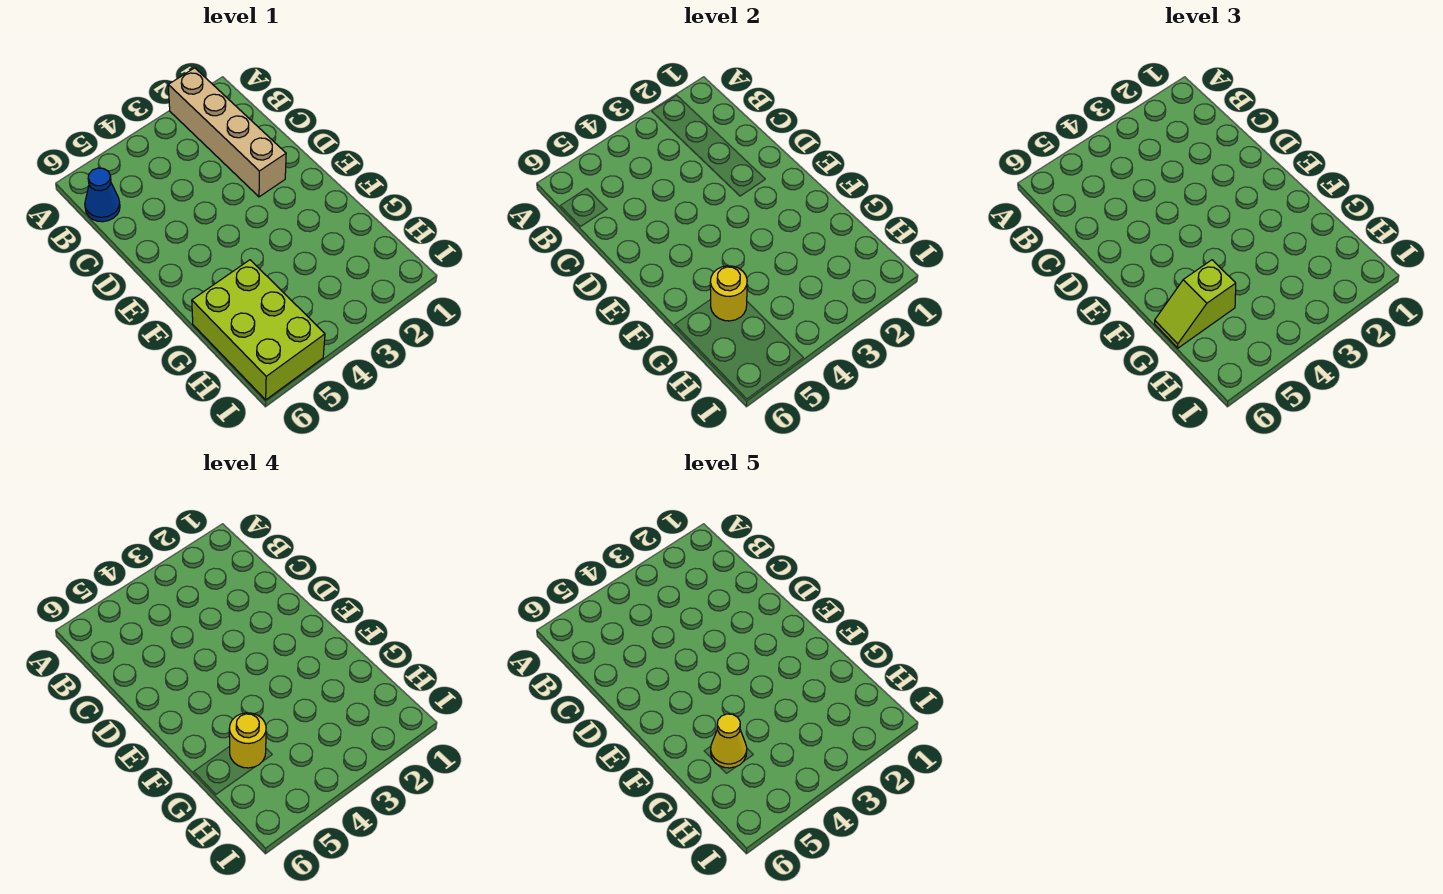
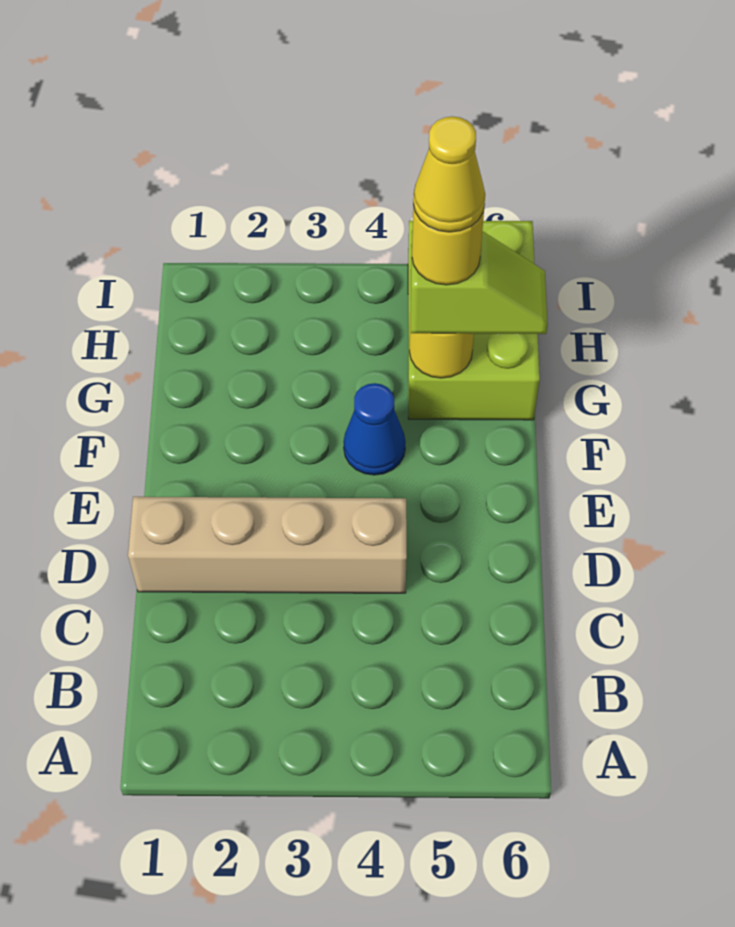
tan brick A2:D2 level 1 -> tan brick D1:D4 level 1
blue cone B6 level 1 -> blue cone F4 level 1

